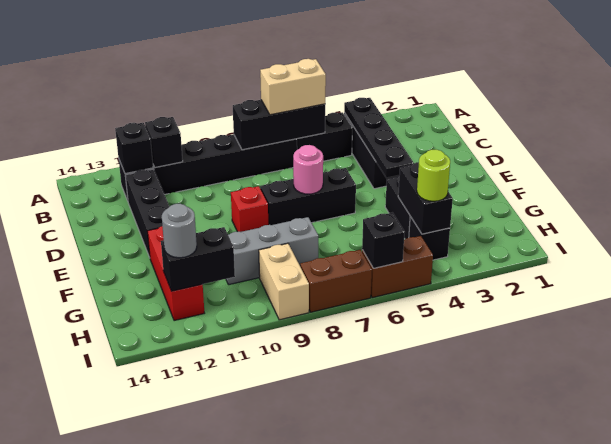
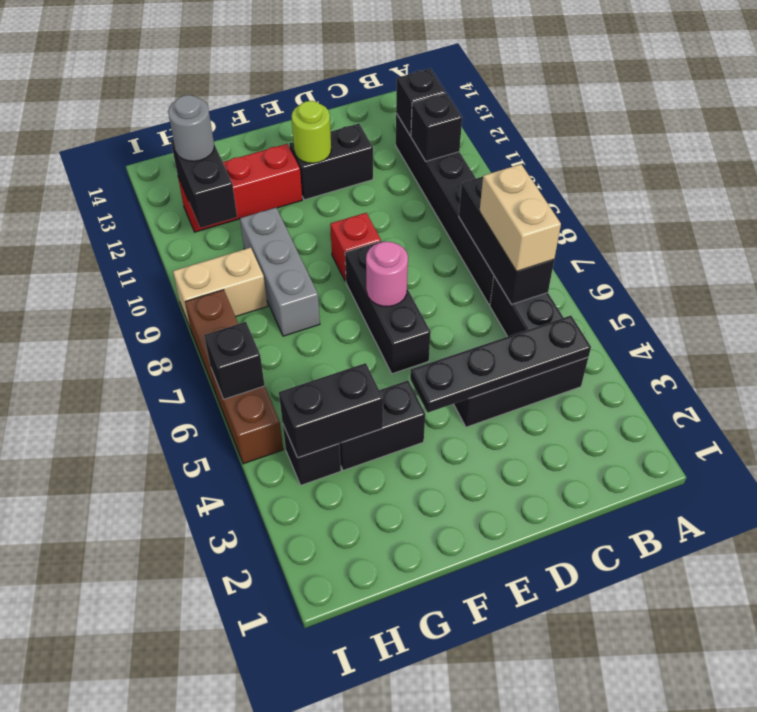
black brick C12:E12 level 1 -> black brick D12:E12 level 1
lime round brick H4 level 3 -> lime round brick E12 level 2

